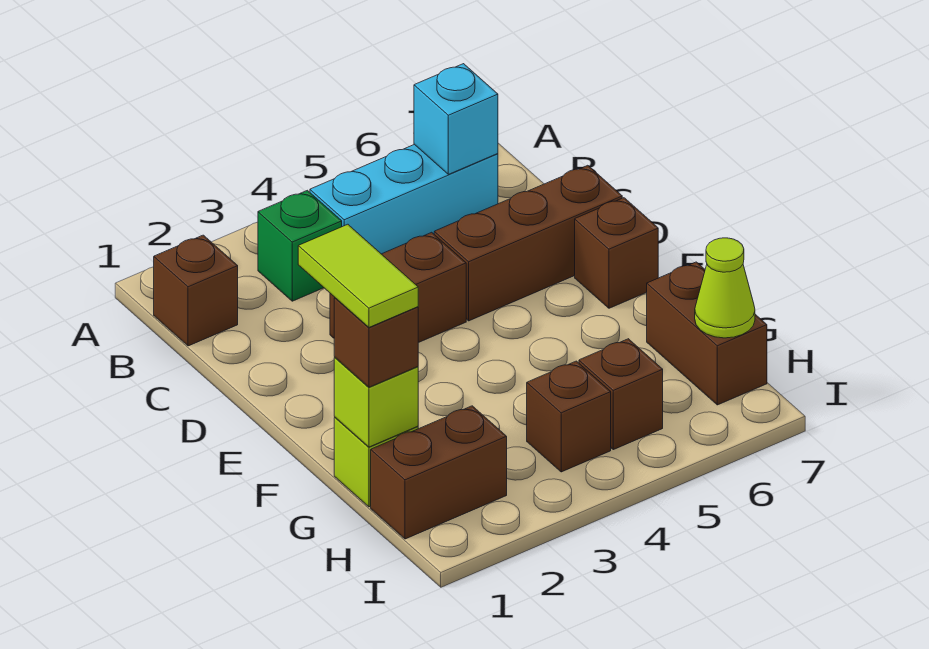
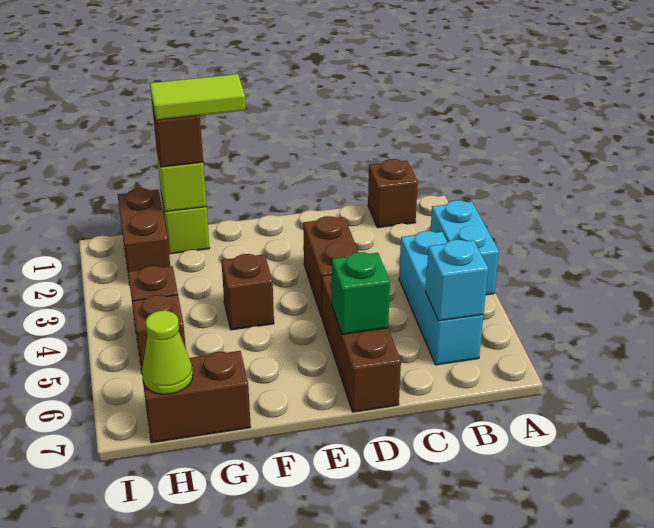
none -> cyan brick A3:A4 level 1
green brick B3 level 1 -> green brick D6 level 2
brown brick E7 level 1 -> brown brick F4 level 1

